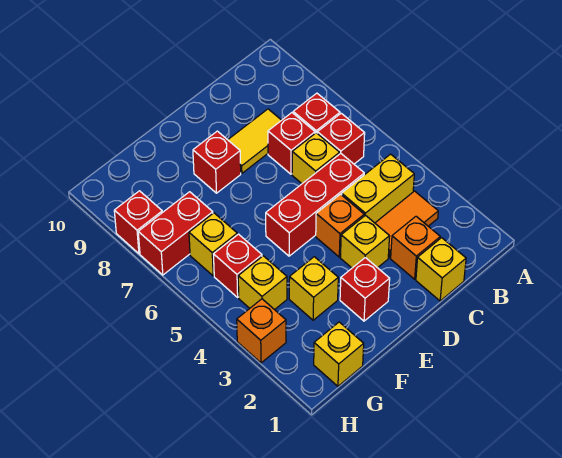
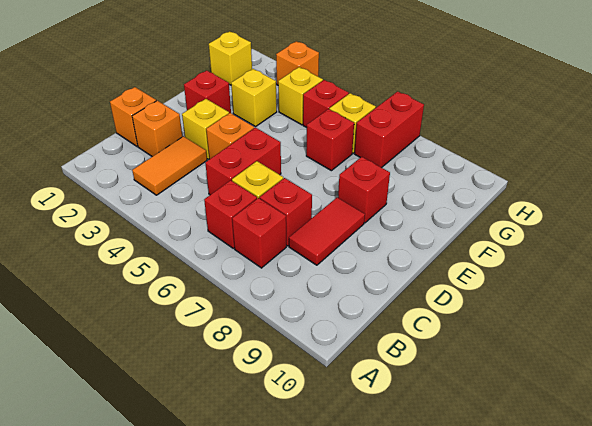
yellow brick B4:C4 level 1 -> none
yellow brick C1 level 1 -> orange brick C1 level 1
red brick C5:E5 level 1 -> red brick C5:D5 level 1
yellow tile C8:D8 level 1 -> red tile C8:D8 level 1
red brick H8 level 1 -> red brick F6 level 1

